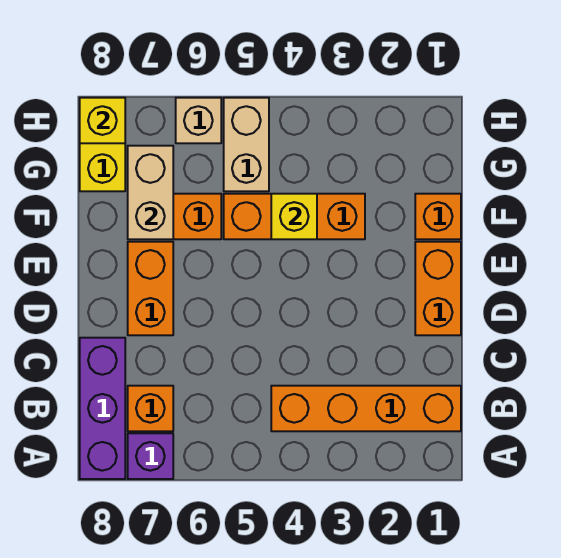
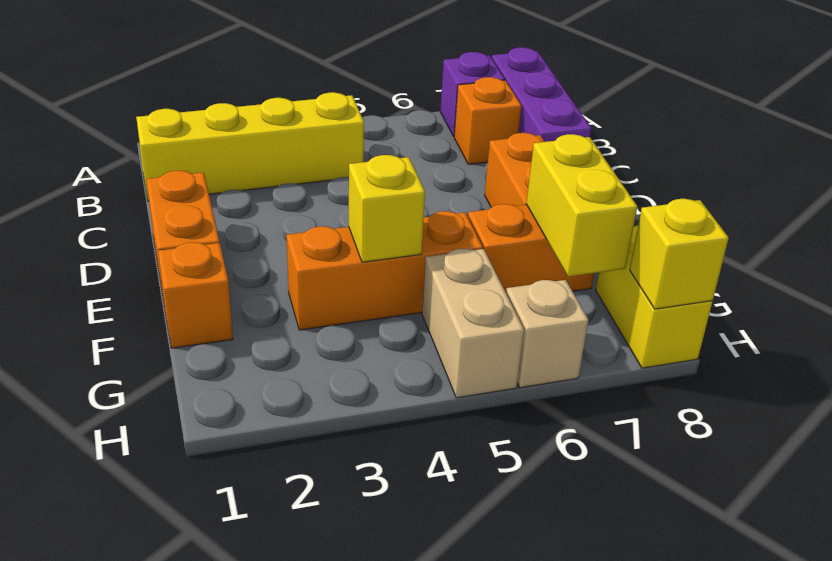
orange brick B1:B4 level 1 -> yellow brick B1:B4 level 1
tan brick F7:G7 level 2 -> yellow brick F7:G7 level 2

